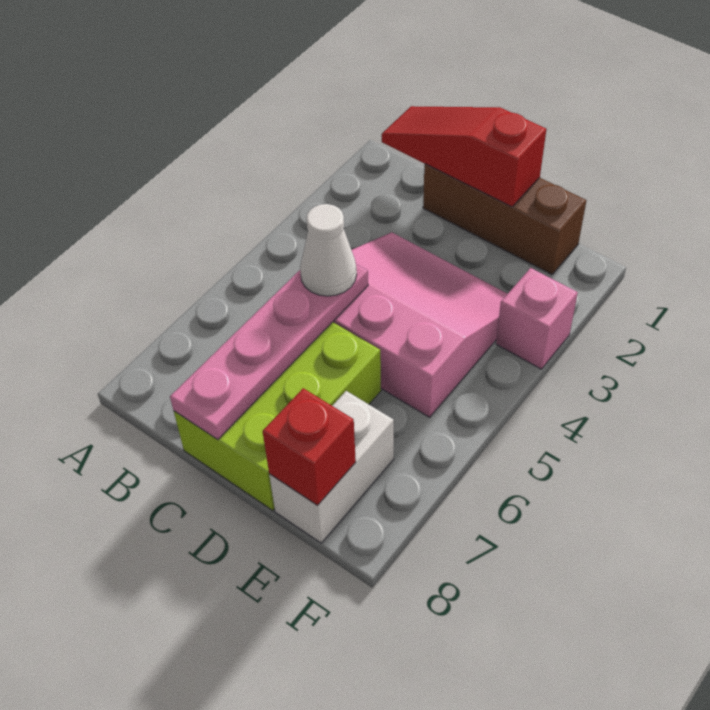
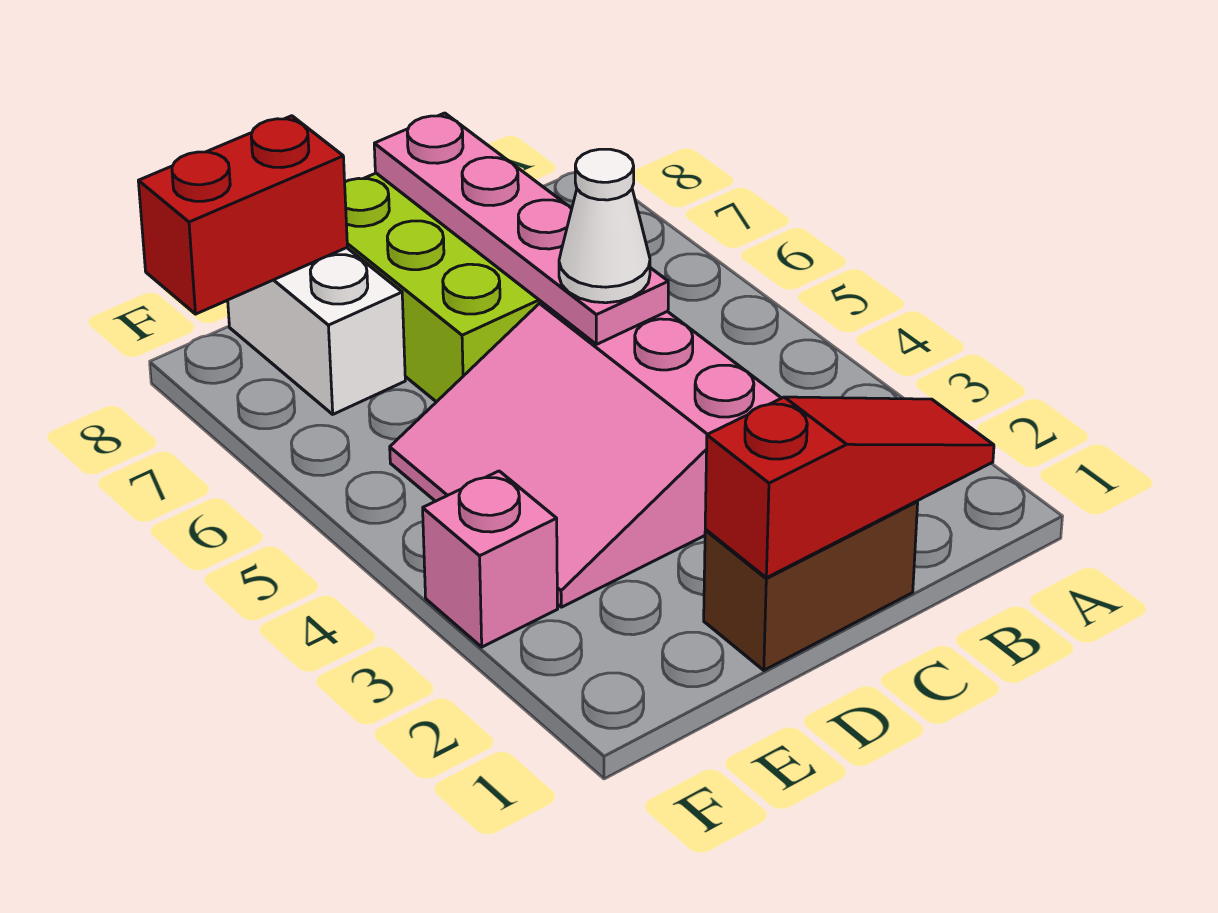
brown brick C1:E1 level 1 -> brown brick C1:D1 level 1
pink slope C3:E5 level 1 top 5 -> pink slope C3:E5 level 1 top C
red brick E8 level 2 -> red brick E8:F8 level 2

